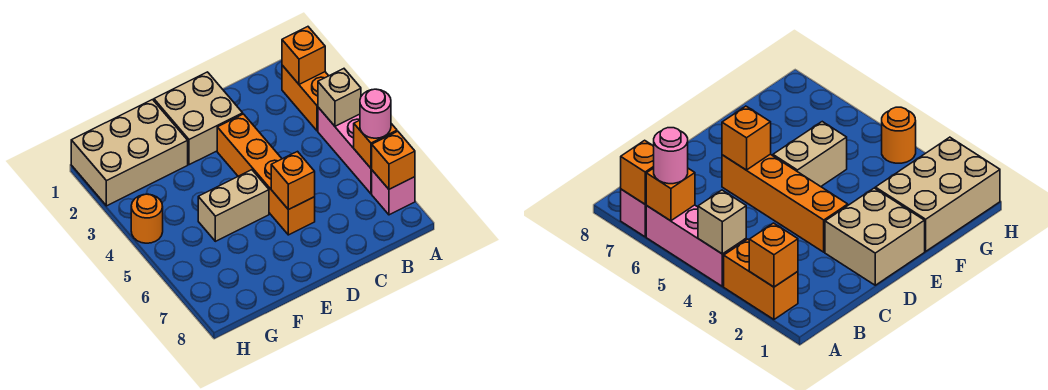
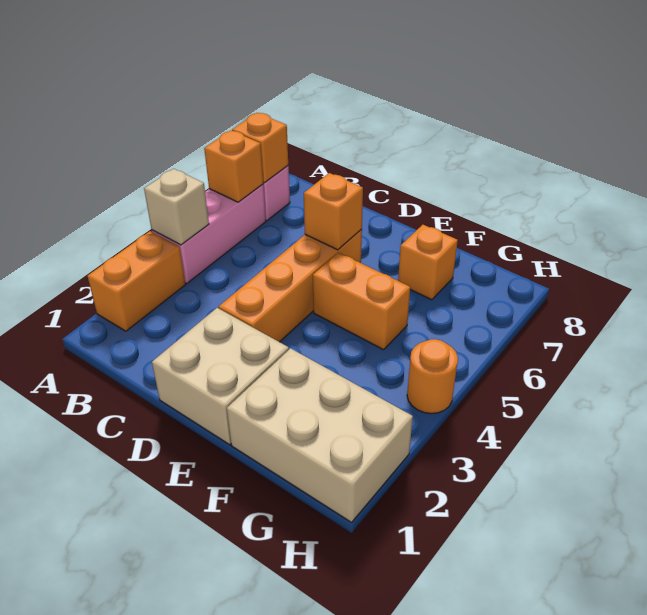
orange brick A2 level 2 -> orange brick F7 level 1
pink round brick A6 level 3 -> none
tan brick E5:F5 level 1 -> orange brick E5:F5 level 1

